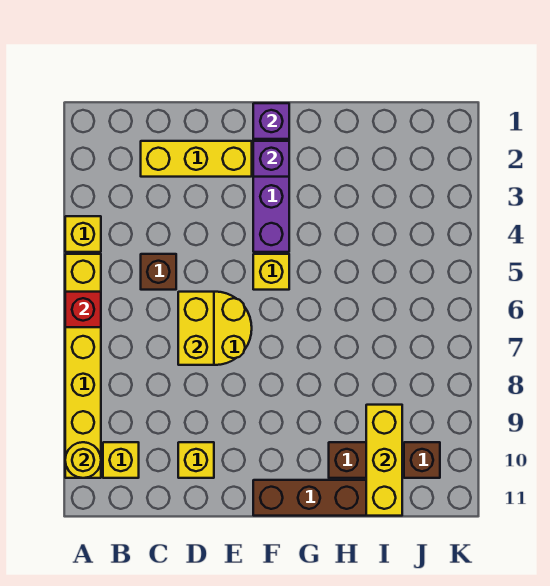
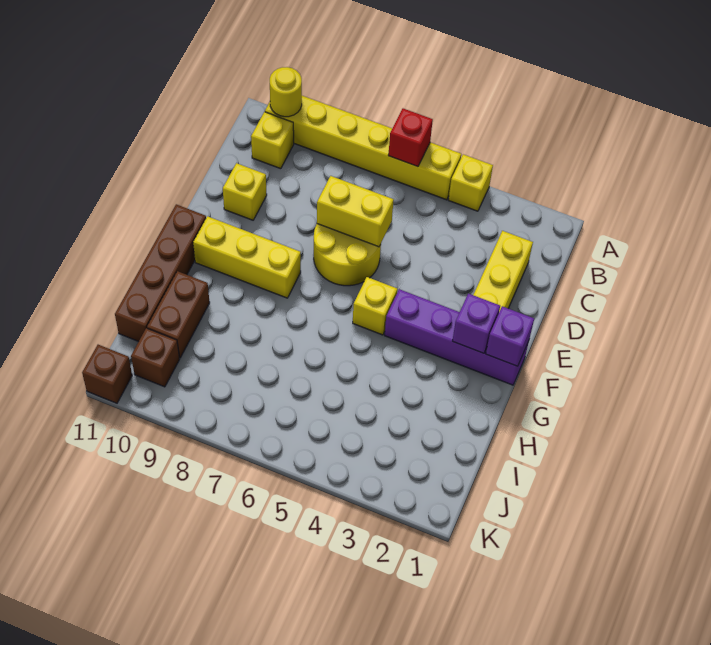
brown brick C5 level 1 -> brown brick K11 level 1
yellow brick I9:I11 level 2 -> yellow brick F8:F10 level 1

